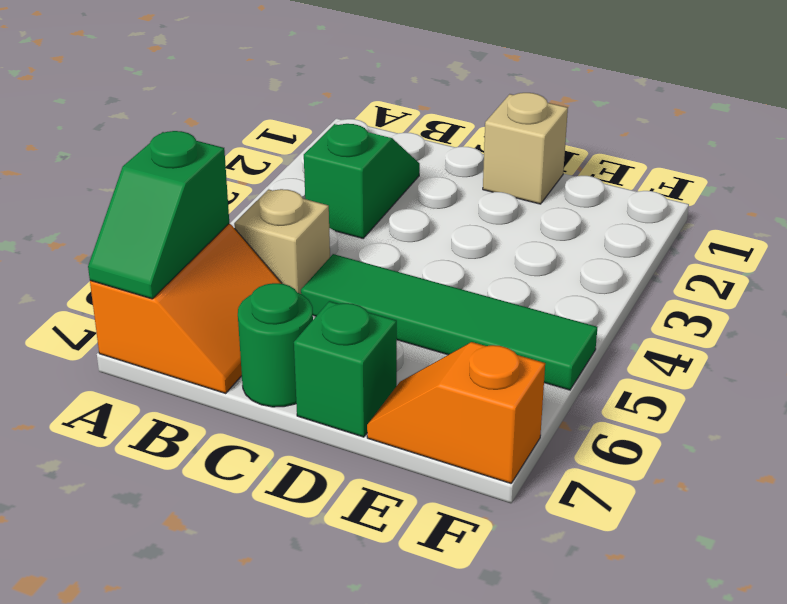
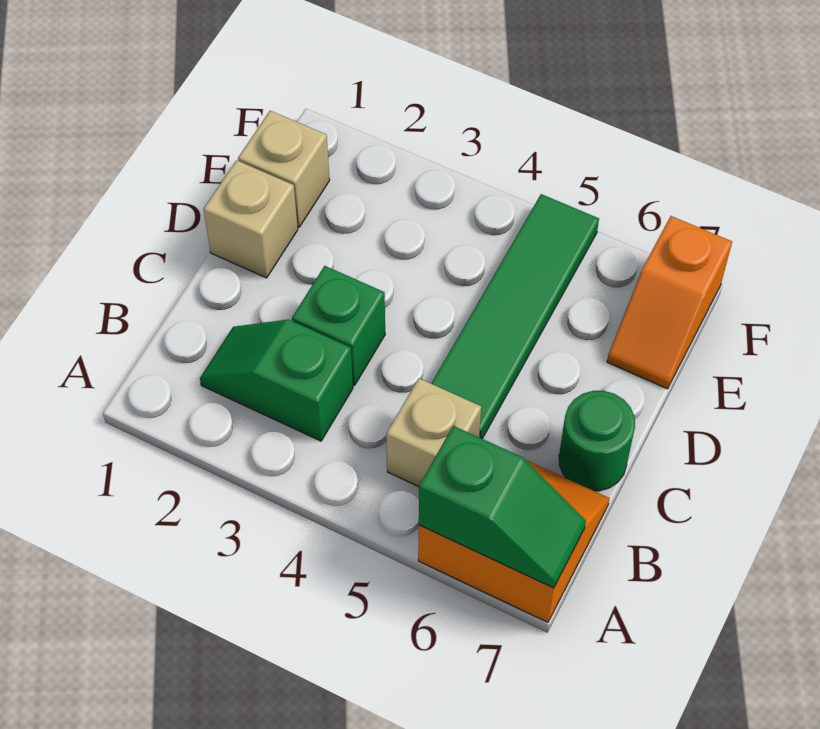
green brick D7 level 1 -> green brick C3 level 1
none -> tan brick E1 level 1

